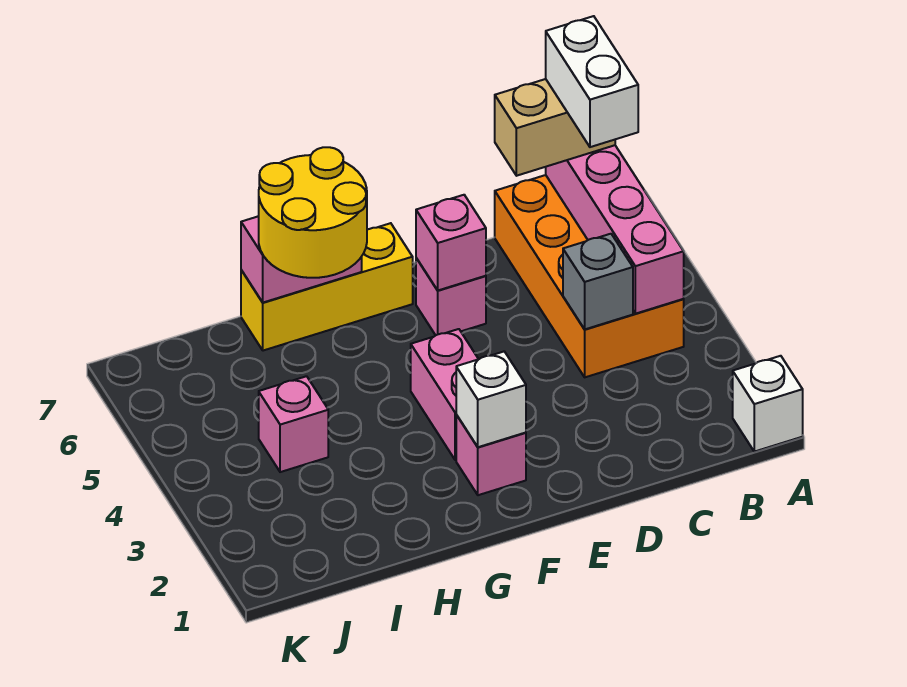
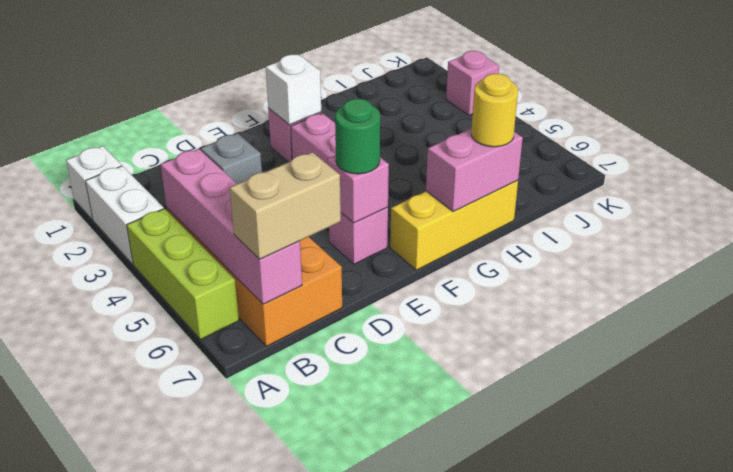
none -> lime brick A4:A6 level 1
white brick B6:B7 level 4 -> white brick A2:A3 level 1
none -> green round brick E6 level 3
yellow round brick G6:H7 level 3 -> yellow round brick H7 level 3
pink brick I4 level 1 -> pink brick K3 level 1

